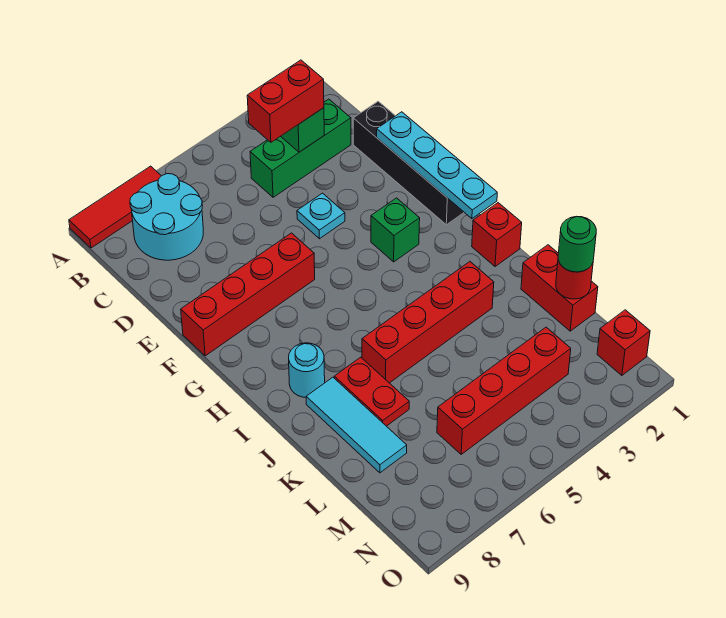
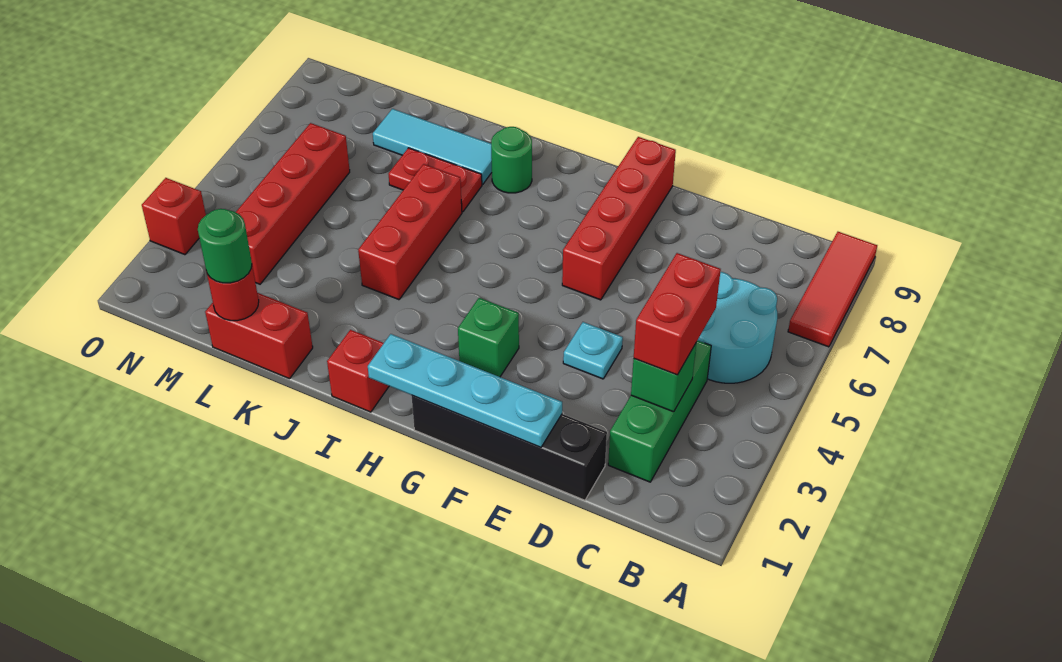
cyan round brick B7:C8 level 1 -> cyan round brick B5:C6 level 1
cyan round brick I8 level 1 -> green round brick I8 level 1
red brick J3:J6 level 1 -> red brick J4:J6 level 1
red brick N1 level 1 -> red brick O3 level 1

